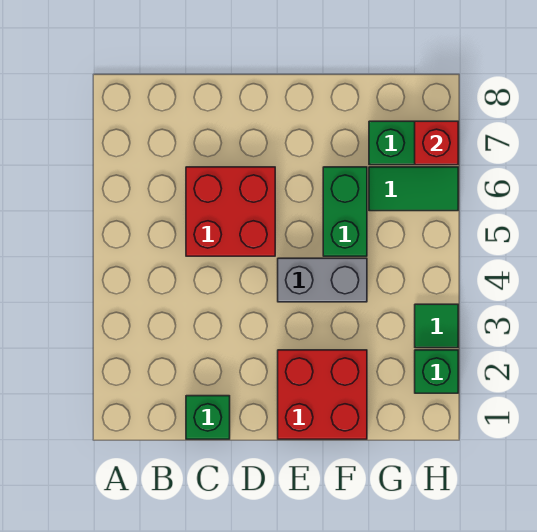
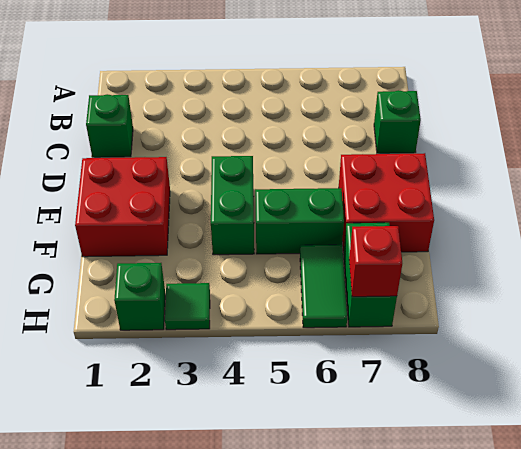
red brick C5:D6 level 1 -> red brick E7:F8 level 1
none -> green brick C8 level 1
grey brick E4:F4 level 1 -> green brick E4:F4 level 1

